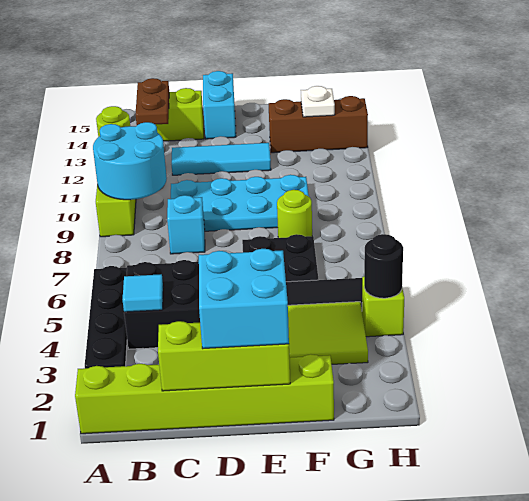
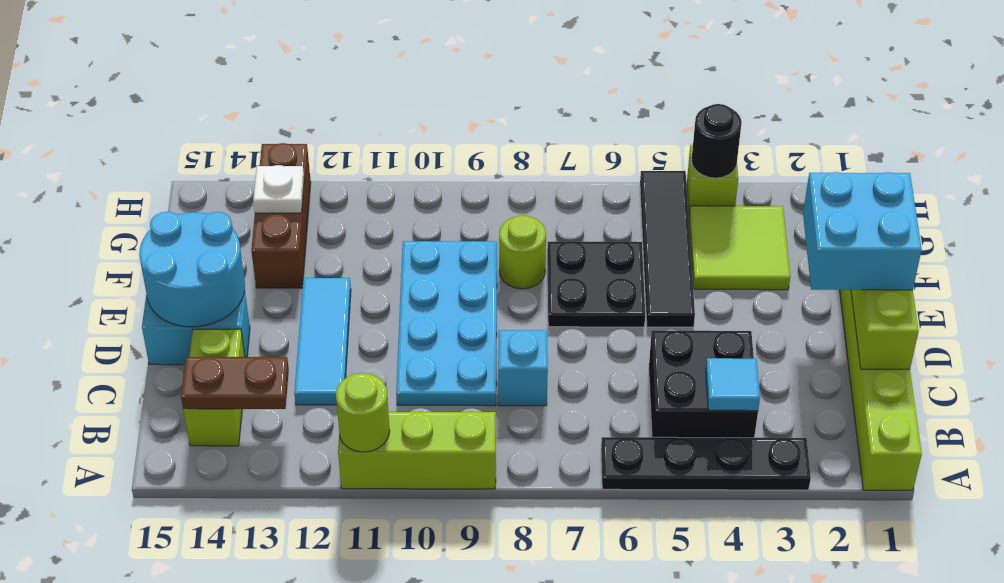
cyan round brick A9:B10 level 2 -> cyan round brick D14:E15 level 2

